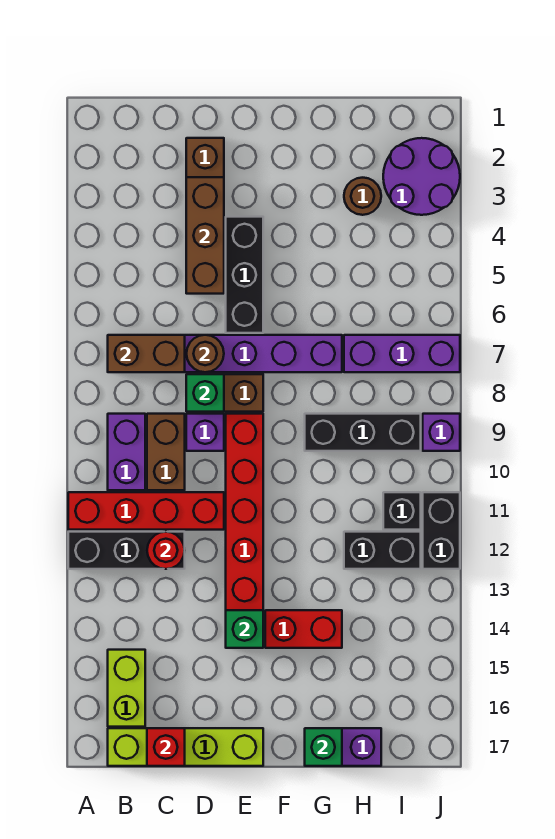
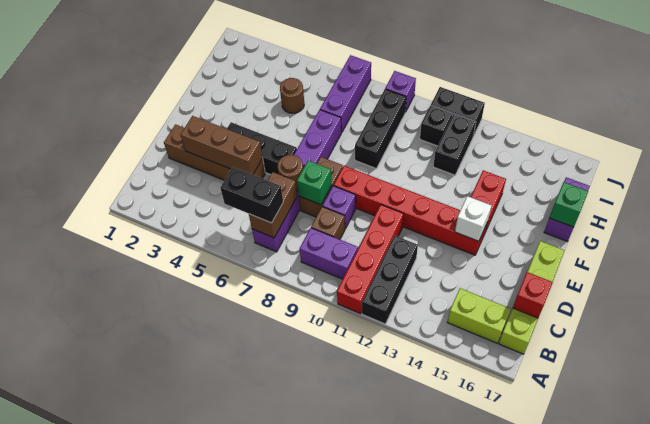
none -> black brick B6:B7 level 3
brown brick C9:C10 level 1 -> brown brick C9 level 1
red round brick C12 level 2 -> none
green brick E14 level 2 -> white brick E14 level 2
brown round brick H3 level 1 -> brown round brick H5 level 1
purple round brick I2:J3 level 1 -> none

